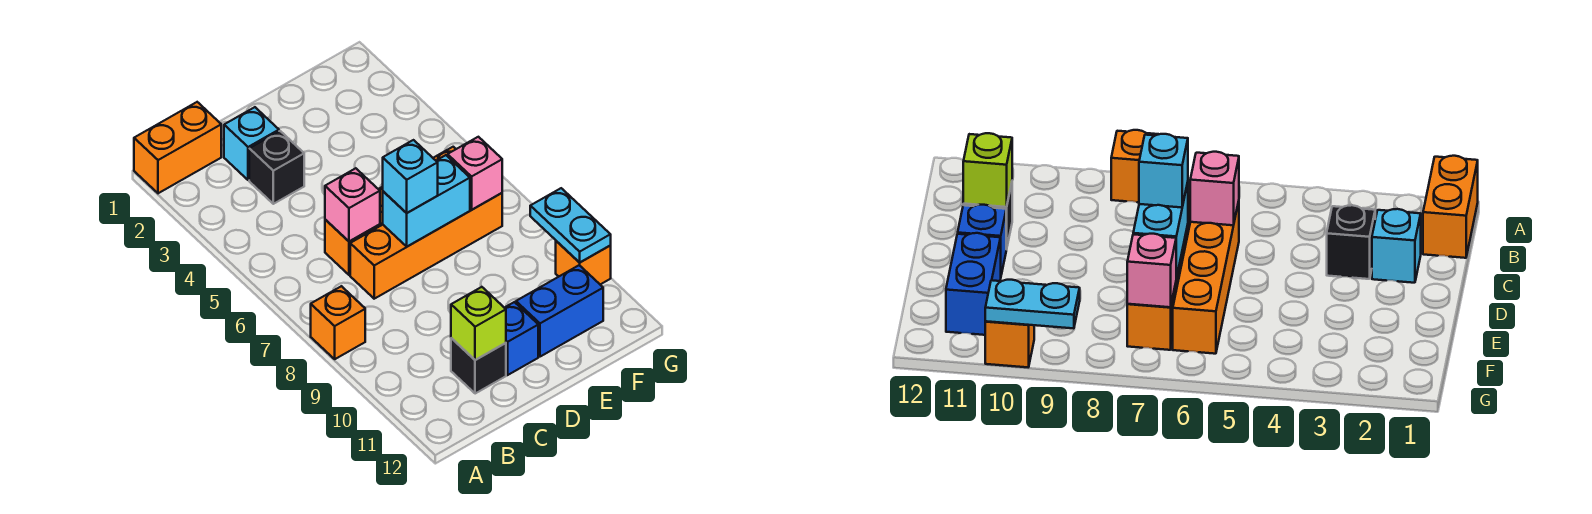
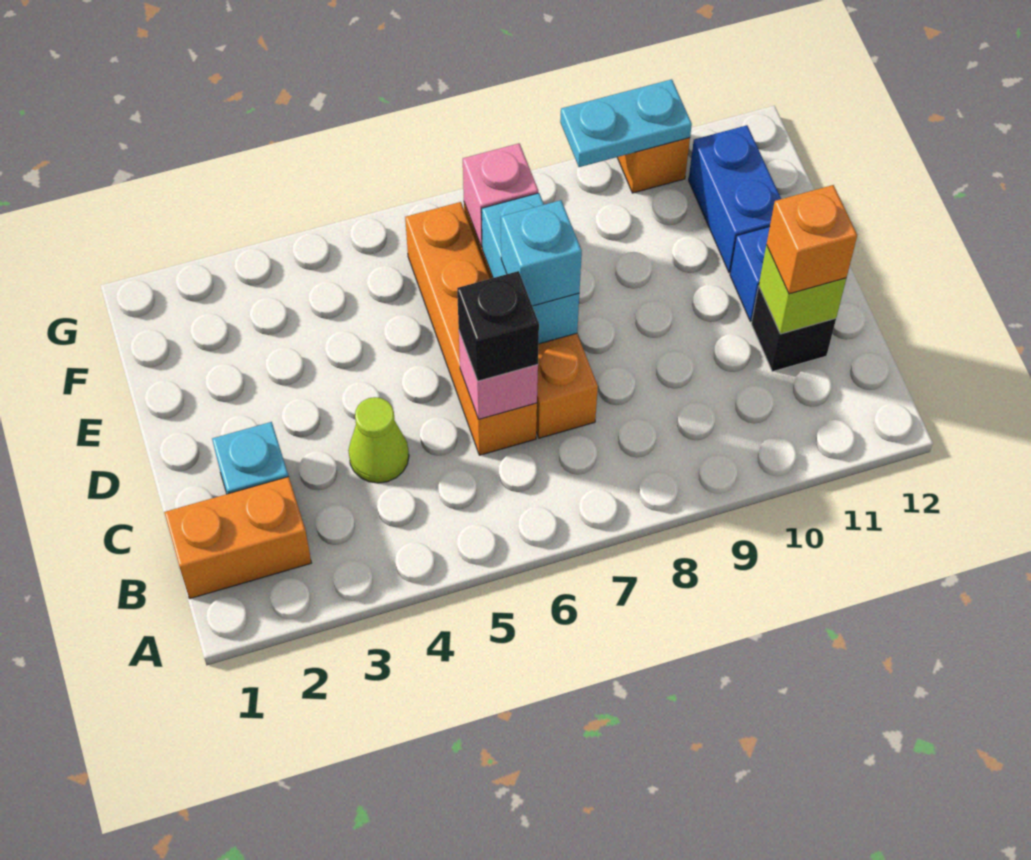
orange brick A1:B1 level 1 -> orange brick B1:B2 level 1
orange brick A8 level 1 -> orange brick C11 level 3
black brick C3 level 1 -> black brick C6 level 3
none -> lime cone C4 level 1

